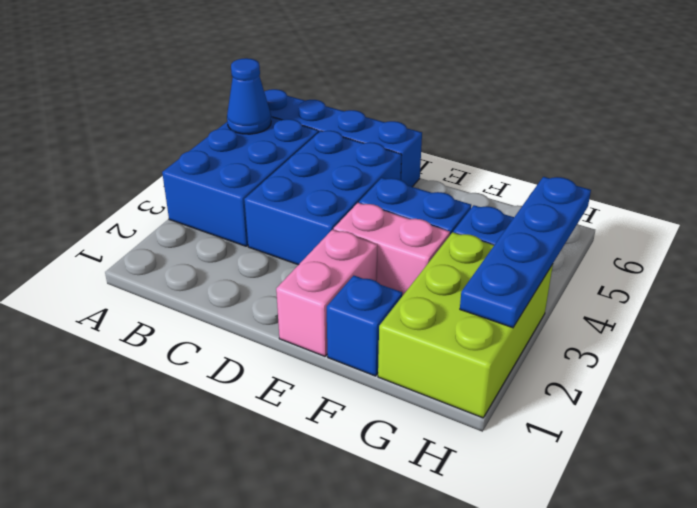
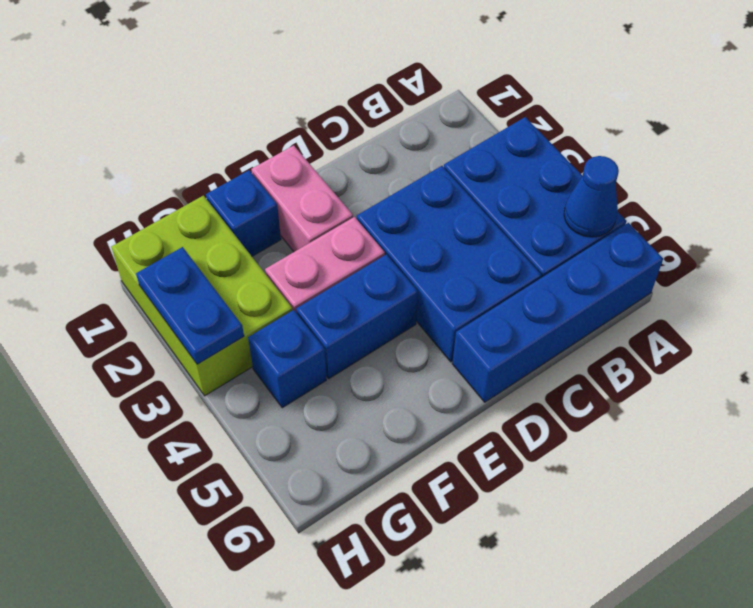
blue plate H2:H5 level 2 -> blue plate H2:H3 level 2

